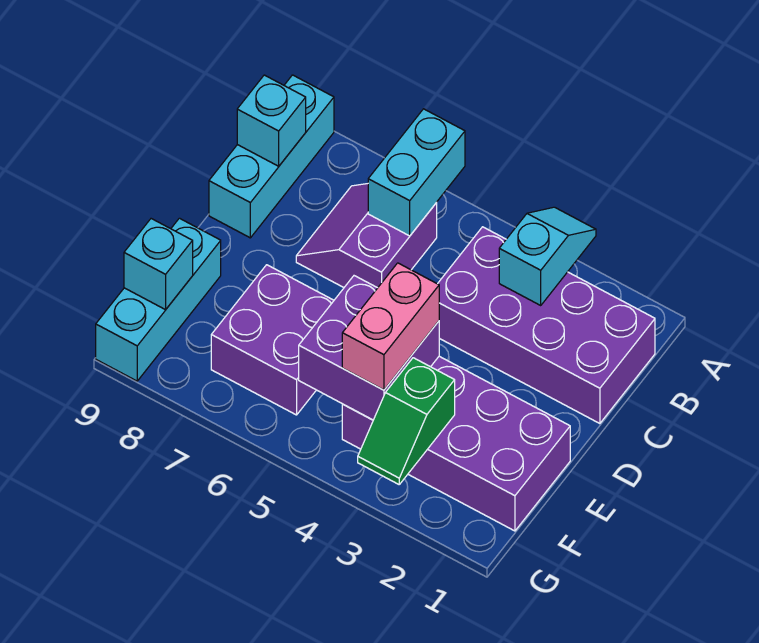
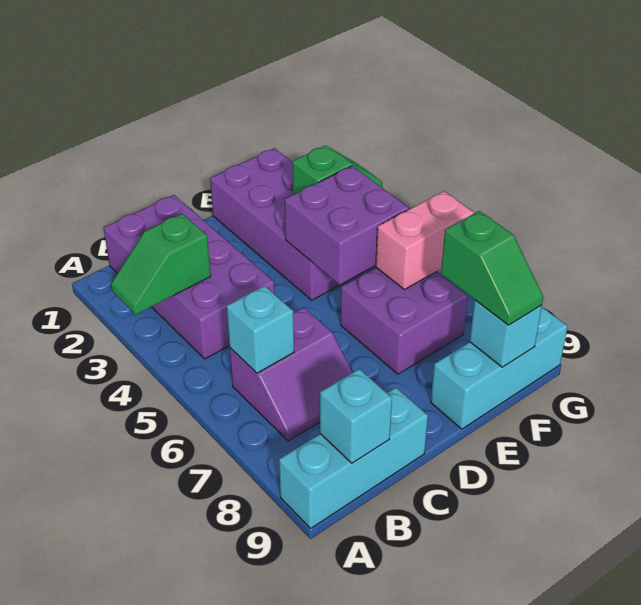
cyan slope A3:B3 level 2 top B -> green slope A3:B3 level 2 top B
cyan brick A6:B6 level 2 -> cyan brick B6 level 2
pink brick E4:F4 level 3 -> pink brick F6:G6 level 2
none -> green slope F8:F9 level 3 top 8

